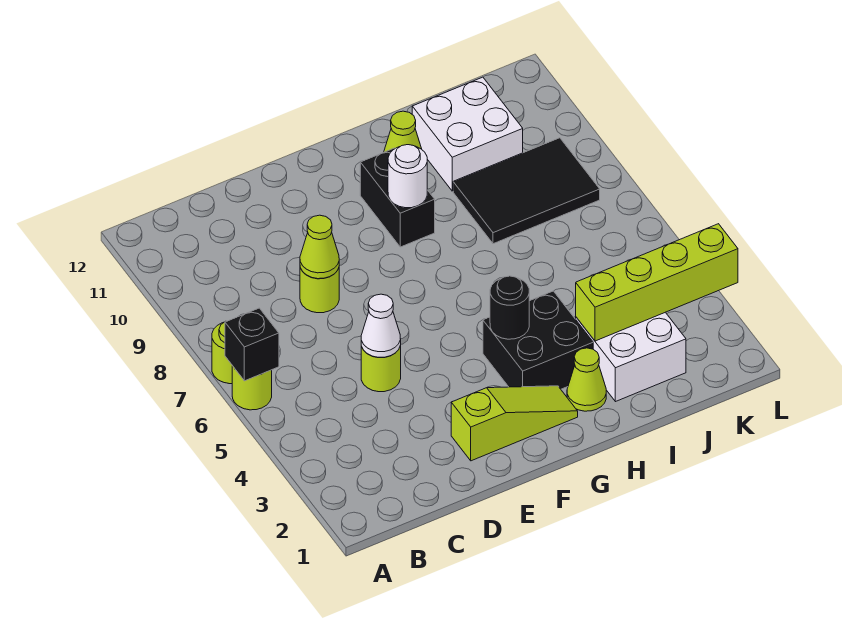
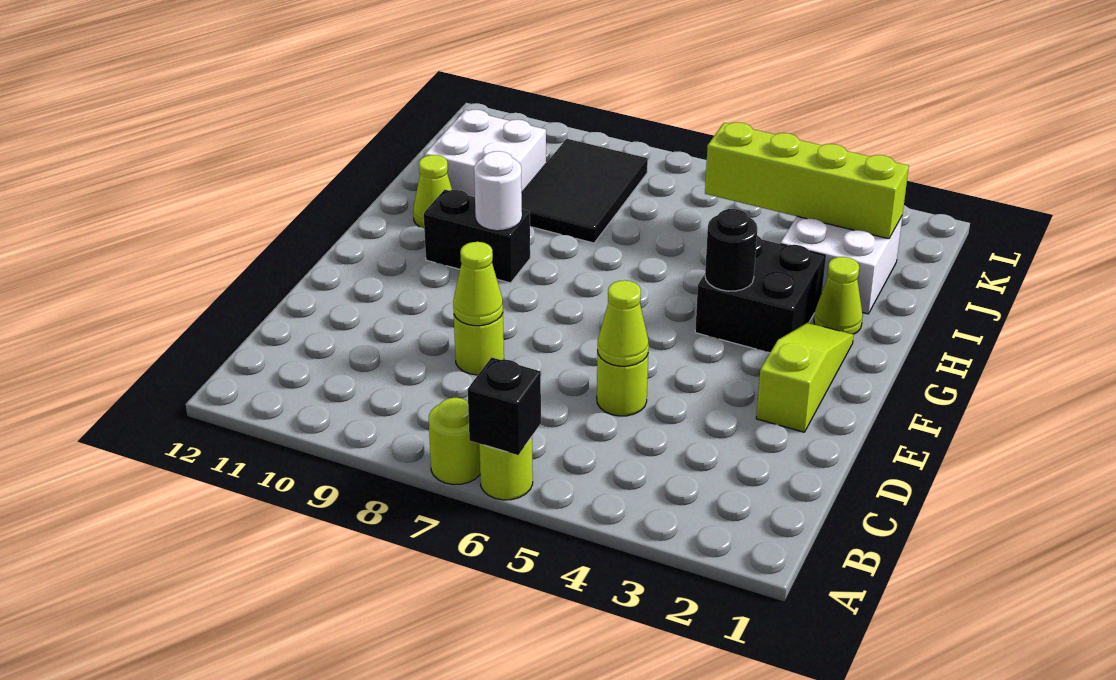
white cone D5 level 2 -> lime cone D5 level 2
lime brick I3:L3 level 2 -> lime brick J2:J5 level 2

